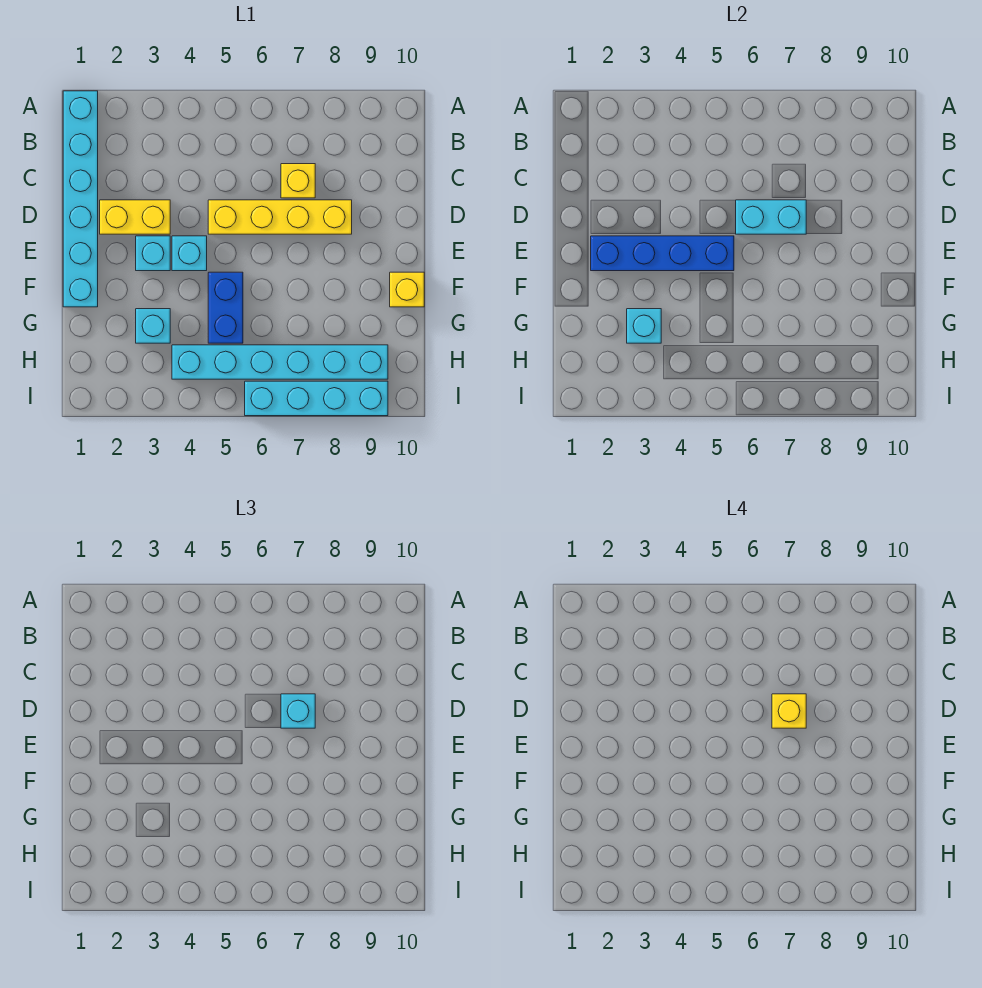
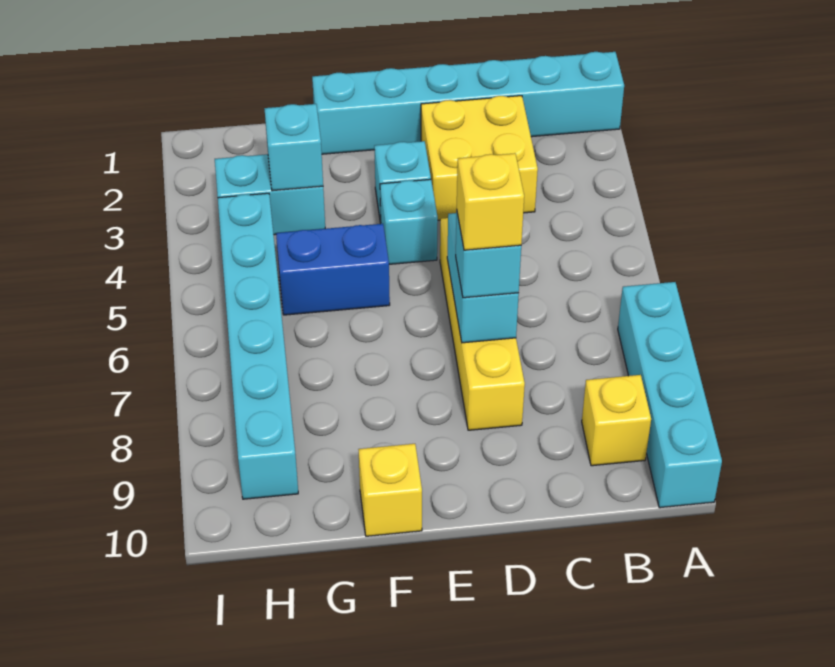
yellow brick C7 level 1 -> yellow brick B9 level 1
yellow brick D2:D3 level 1 -> yellow brick C2:D3 level 1
blue brick E2:E5 level 2 -> none
cyan brick G3 level 1 -> cyan brick G3:H3 level 1
cyan brick I6:I9 level 1 -> cyan brick A7:A10 level 1

